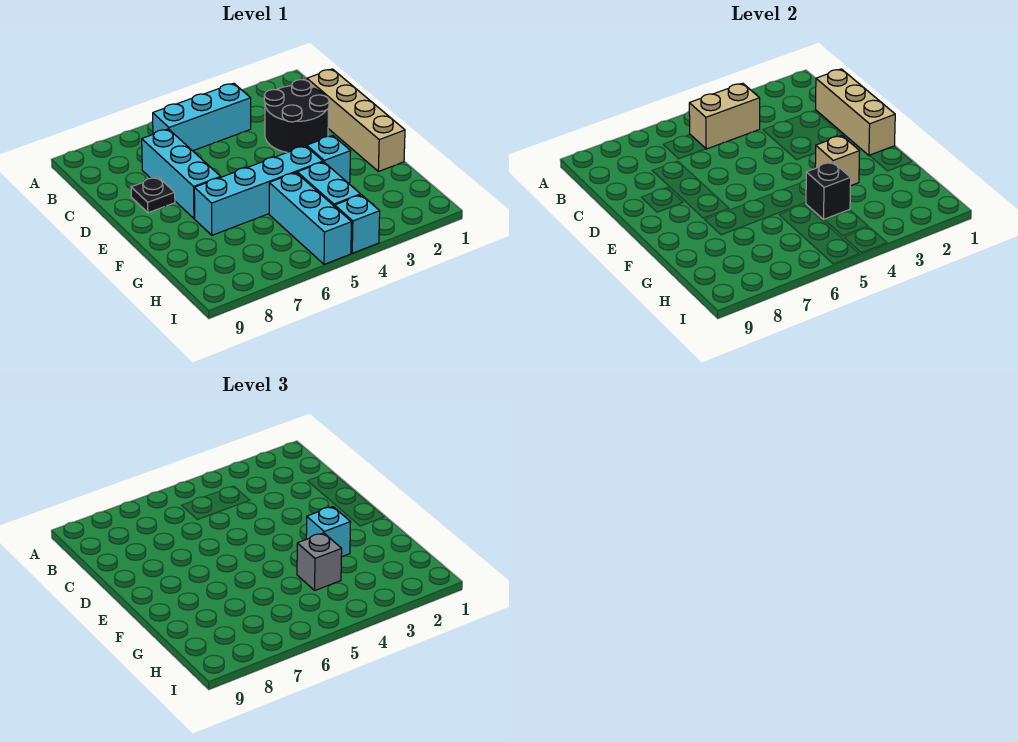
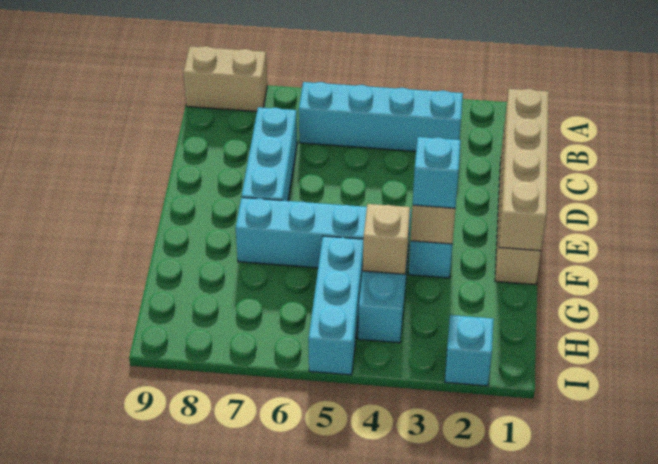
cyan brick B4:B6 level 1 -> cyan brick B3:B6 level 1
tan brick B4:B5 level 2 -> tan brick A8:A9 level 1
tan brick C1:E1 level 2 -> tan brick C1:F1 level 2
black round brick C2:D3 level 1 -> none
black plate D8 level 1 -> none
black brick G4 level 2 -> tan brick G4 level 2
grey brick G4 level 3 -> none
cyan brick I4 level 1 -> cyan brick I2 level 1

